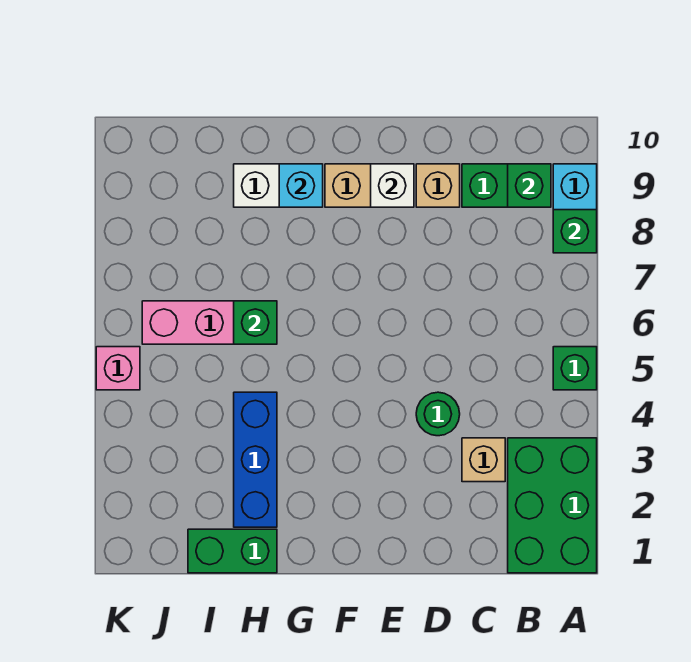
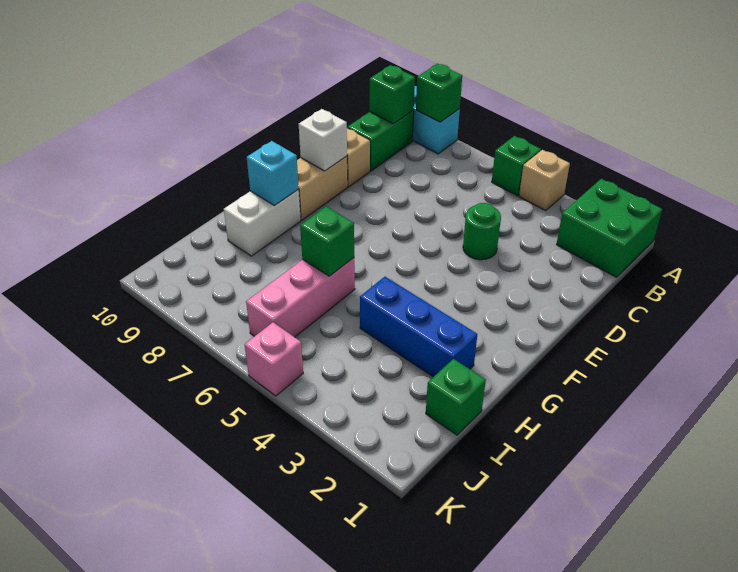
green brick A1:B3 level 1 -> green brick A1:B2 level 1
tan brick C3 level 1 -> tan brick A4 level 1
green brick H1:I1 level 1 -> green brick I1 level 1

